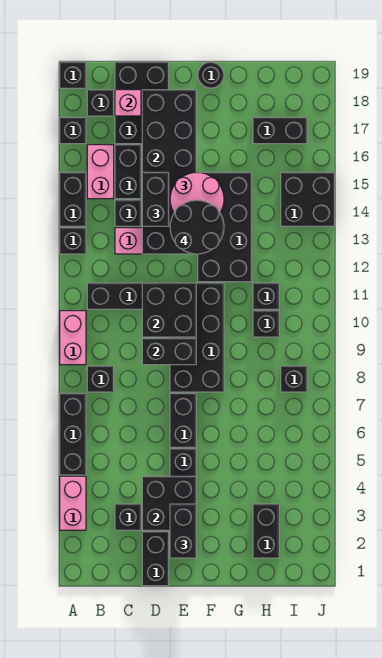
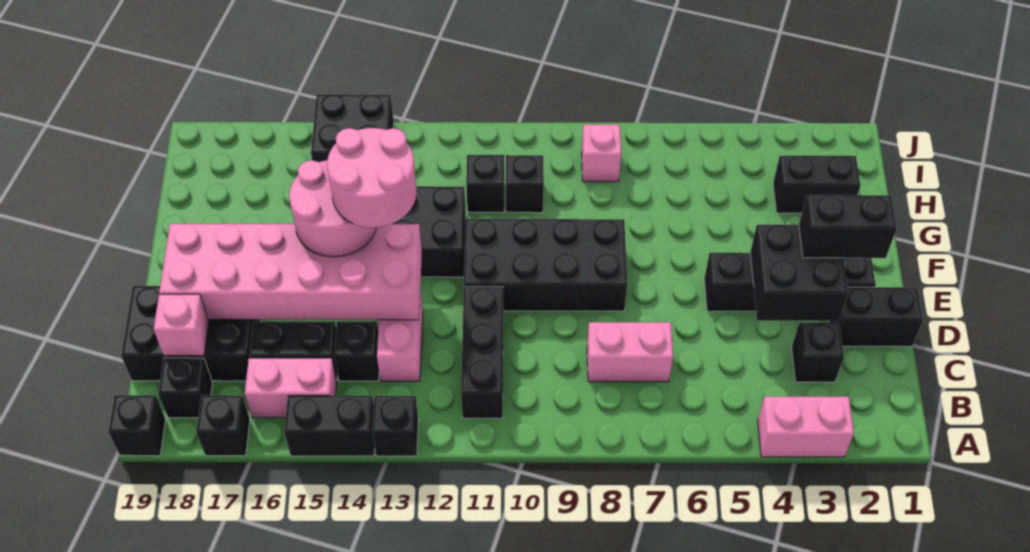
black brick A5:A7 level 1 -> none
pink brick A9:A10 level 1 -> pink brick C7:C8 level 1
black brick B8 level 1 -> none
black brick D9:E9 level 2 -> none
black brick D10:E11 level 2 -> none
black brick D13:E18 level 2 -> pink brick D13:E18 level 2
black brick D14:D15 level 3 -> none
black brick E6:E7 level 1 -> none
black round brick E13:F14 level 4 -> pink round brick E13:F14 level 4
black round brick F19 level 1 -> none
black brick H17:I17 level 1 -> none
black brick I8 level 1 -> pink brick I8 level 1

